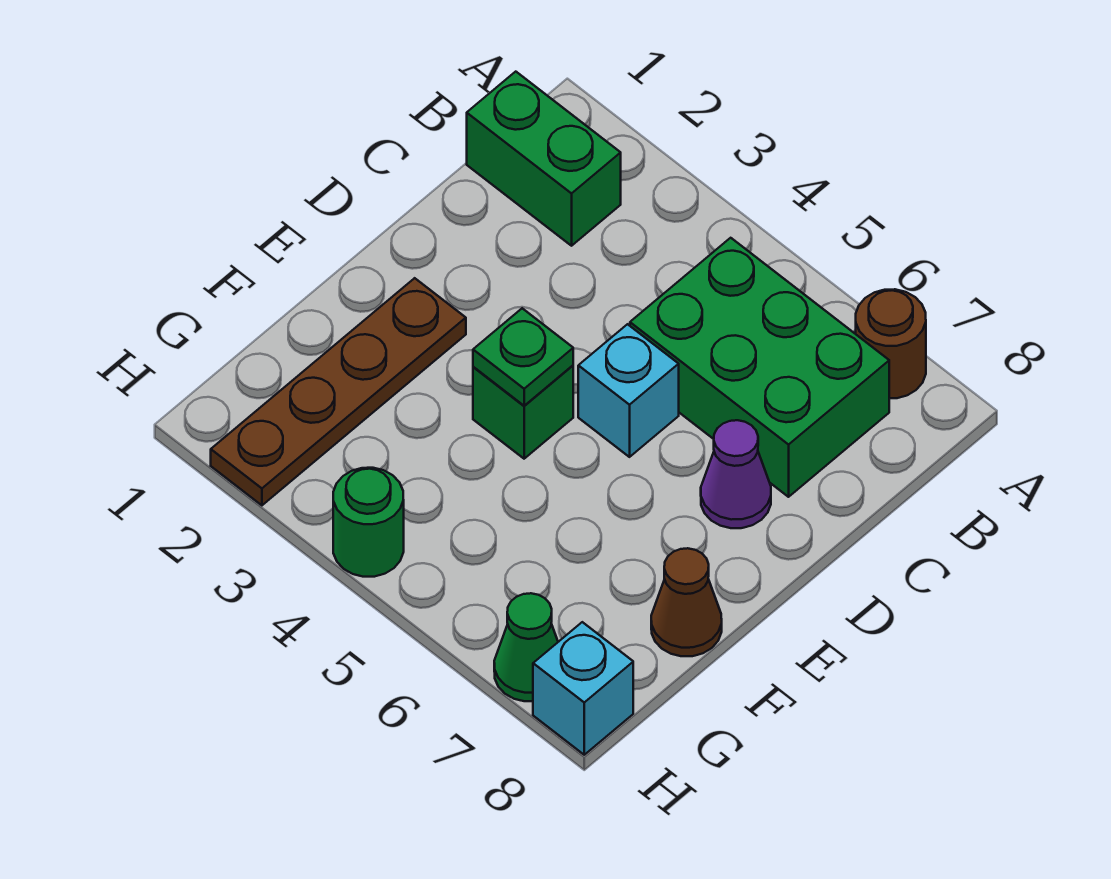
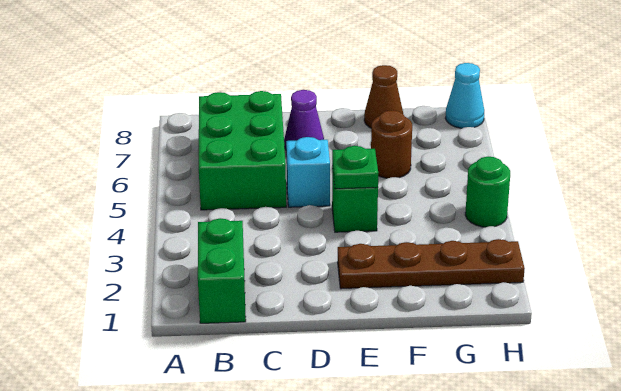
brown round brick A7 level 1 -> brown round brick F6 level 1
green cone H7 level 1 -> none
cyan brick H8 level 1 -> cyan cone H8 level 1

